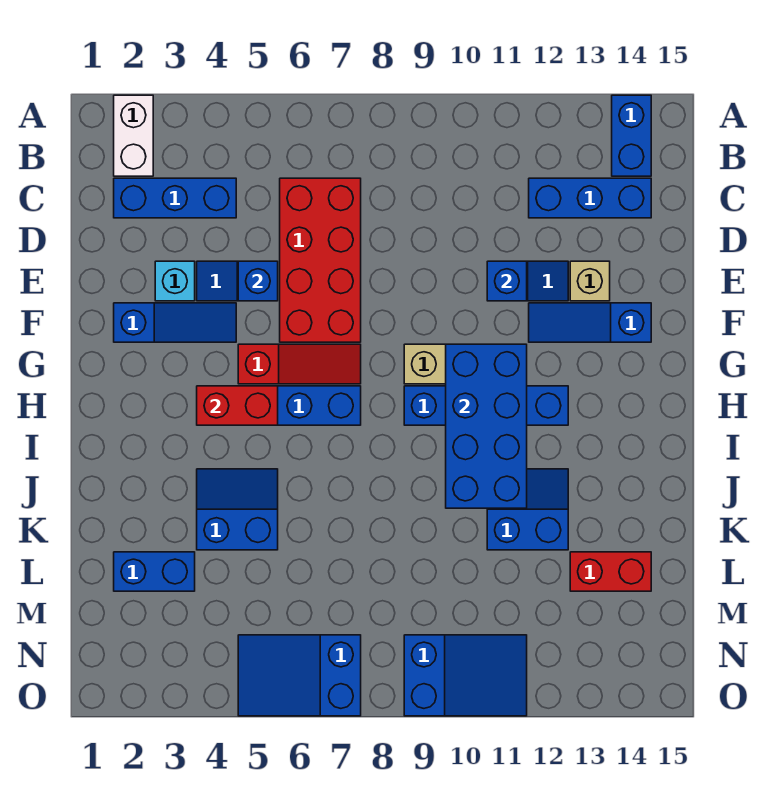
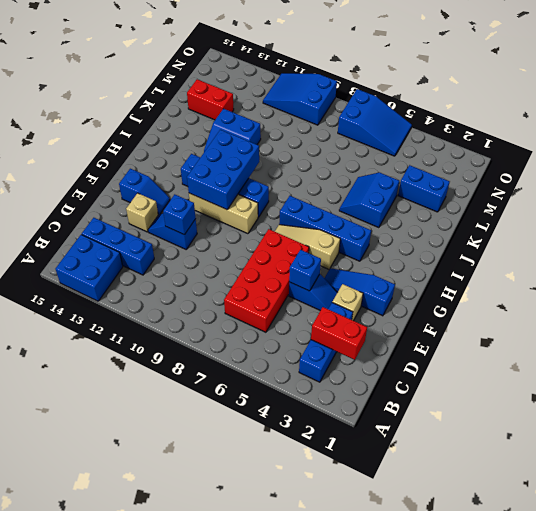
white brick A2:B2 level 1 -> none
blue brick A14:B14 level 1 -> blue brick A13:B14 level 1
blue brick C2:C4 level 1 -> blue brick B3:D3 level 1
cyan brick E3 level 1 -> tan brick E3 level 1
blue slope F12:F14 level 1 top 14 -> blue slope F13:F14 level 1 top 14
red slope G5:G7 level 1 top 5 -> tan slope G5:G7 level 1 top 5
blue brick G10:J11 level 2 -> blue brick G10:I11 level 2
red brick H4:H5 level 2 -> red brick C2:C3 level 2
blue slope J4:K5 level 1 top K -> blue slope J4:K5 level 1 top 4

